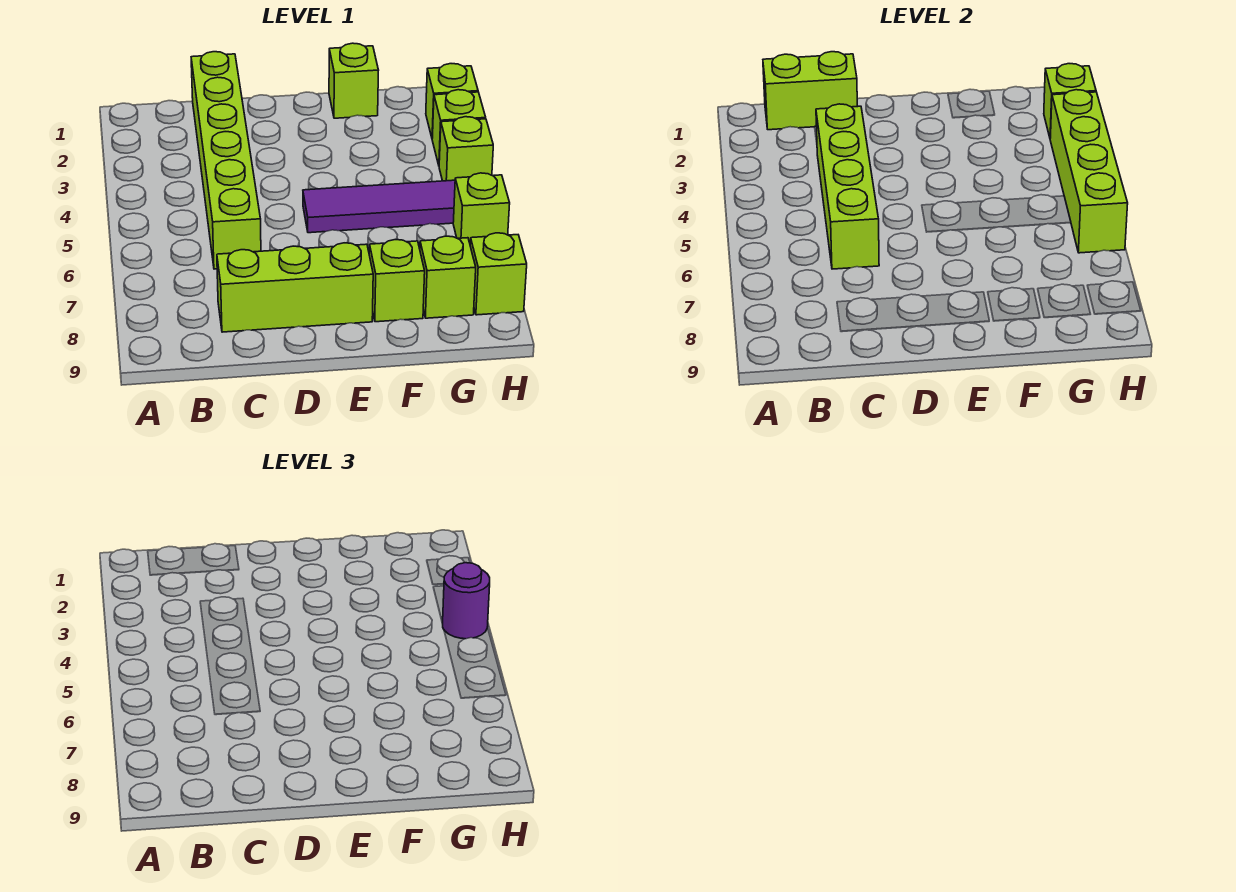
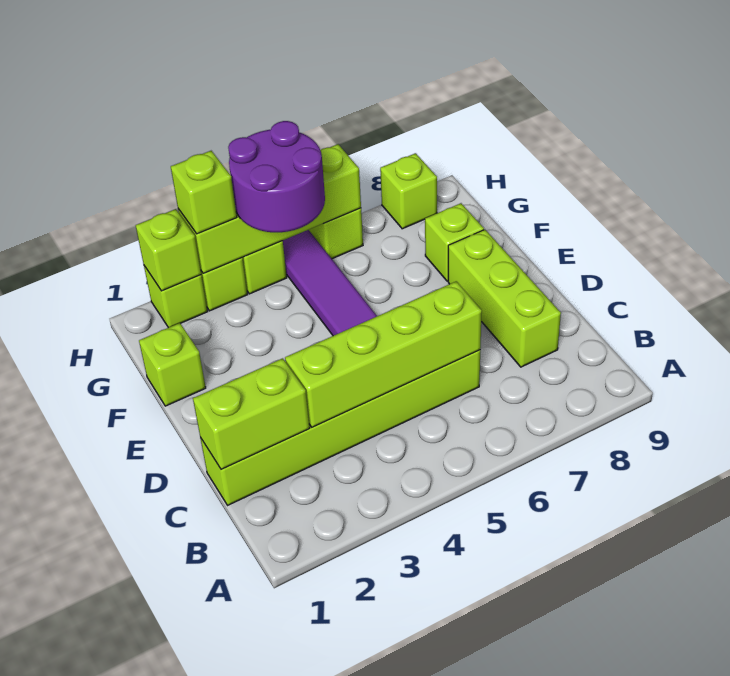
lime brick B1:C1 level 2 -> lime brick C1:C2 level 2
lime brick G8 level 1 -> lime brick H3 level 3
purple round brick H4 level 3 -> purple round brick G4:H5 level 3

